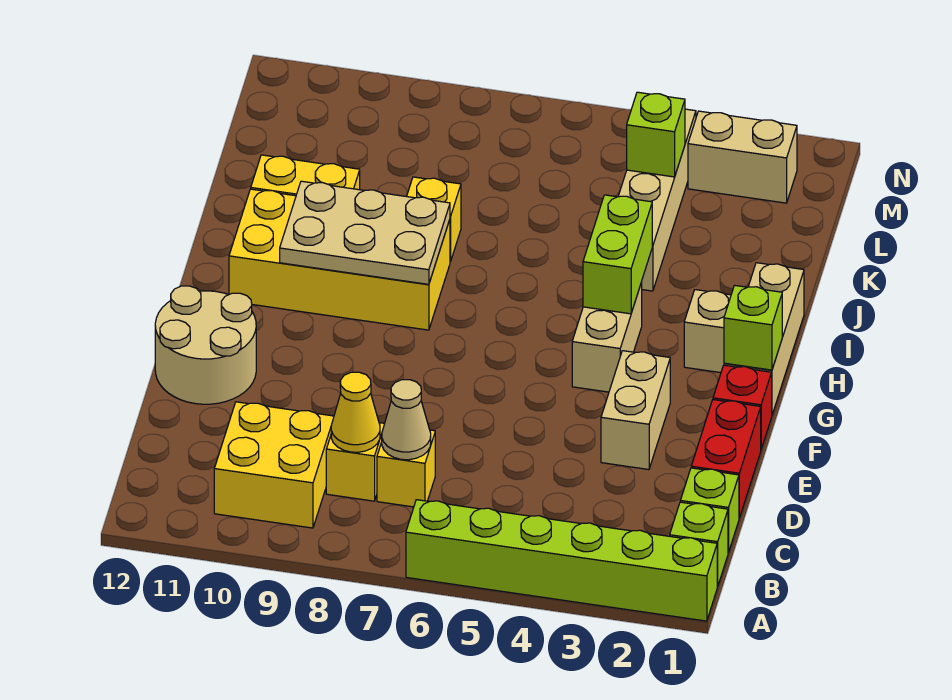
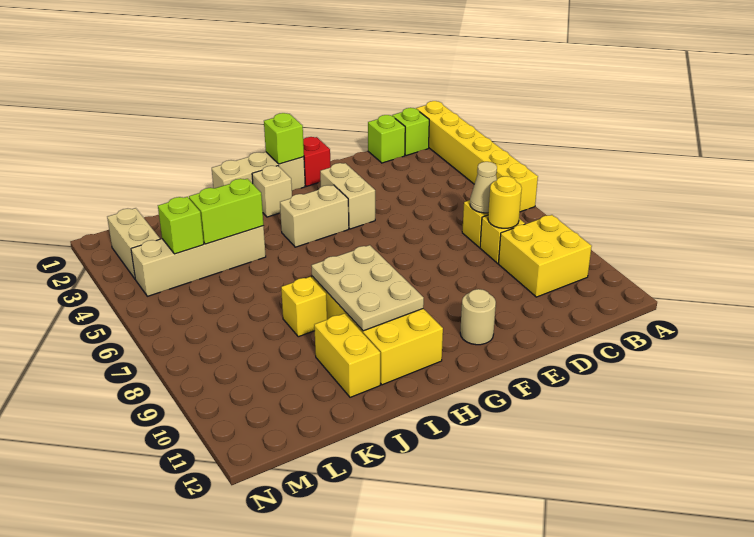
lime brick A1:A6 level 1 -> yellow brick A1:A6 level 1
yellow cone C8 level 2 -> yellow round brick C8 level 2
red brick D1:E1 level 1 -> none
tan brick E3:F3 level 1 -> tan brick F3:F4 level 1
tan round brick E11:F12 level 1 -> tan round brick F11 level 1
lime brick H4:I4 level 2 -> lime brick J4:K4 level 2

